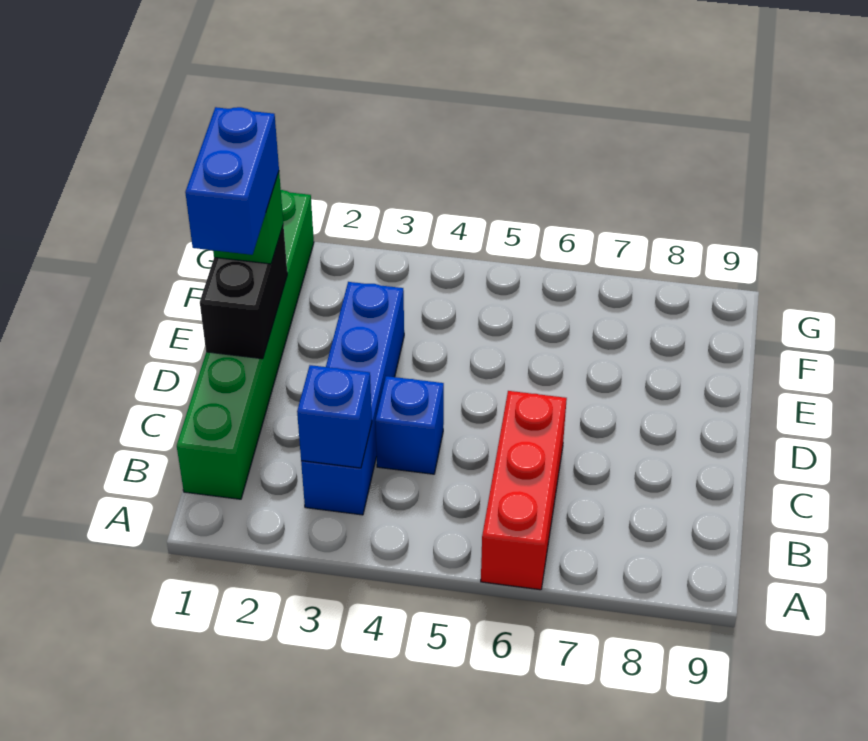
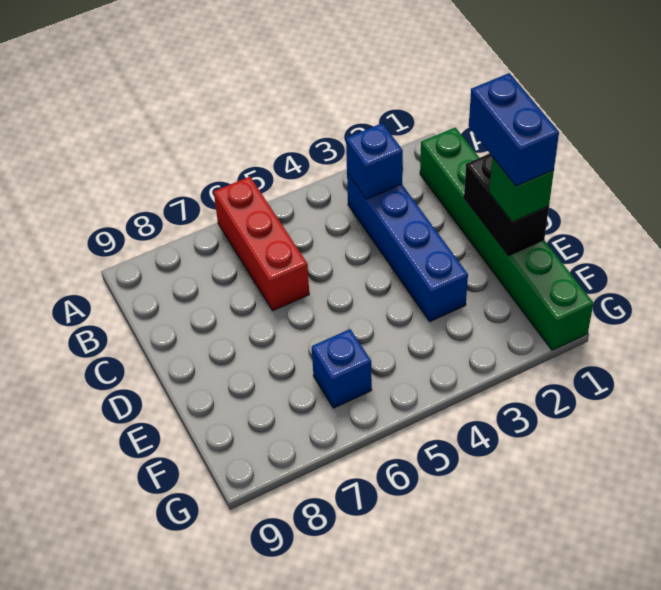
blue brick C4 level 1 -> blue brick F6 level 1

